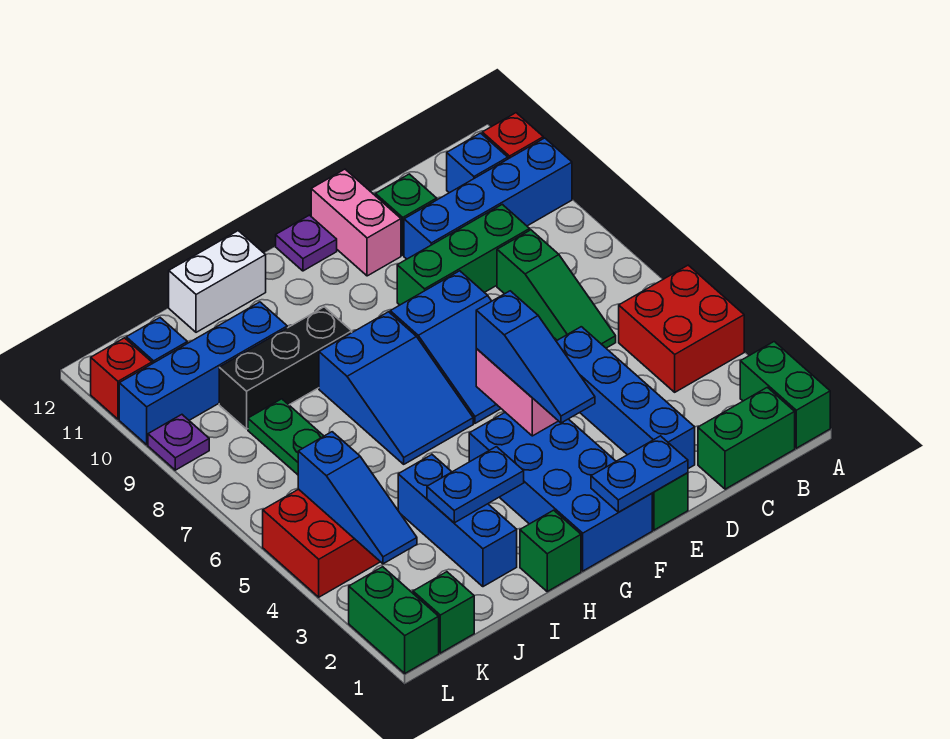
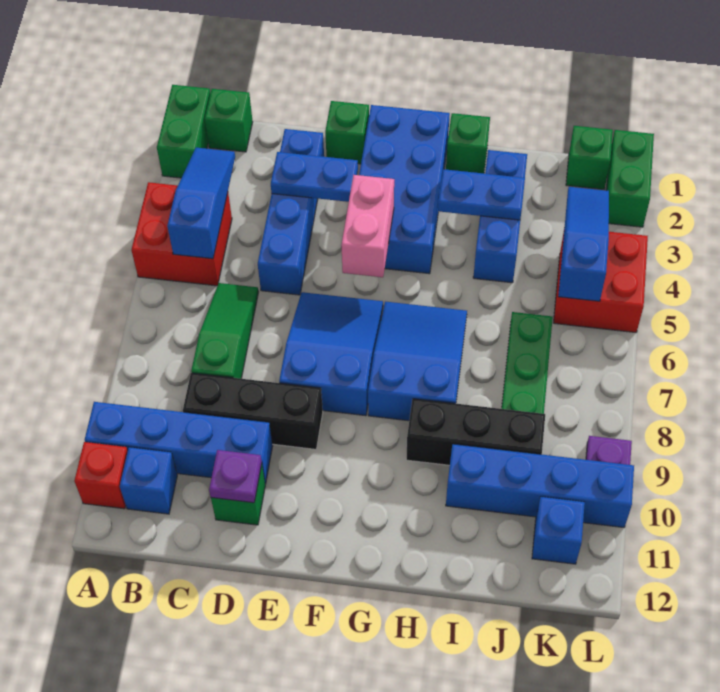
green brick B1:C1 level 1 -> green brick B1 level 1
green brick C9:E9 level 1 -> black brick C9:E9 level 1
blue plate E1:F1 level 2 -> blue plate D3:E3 level 2
pink brick E11:E12 level 1 -> none
blue slope F3:F5 level 3 top 5 -> blue slope B3:B5 level 2 top 5
purple plate F12 level 1 -> purple plate D11 level 2
white brick H12:I12 level 1 -> none
red brick L11 level 1 -> none

